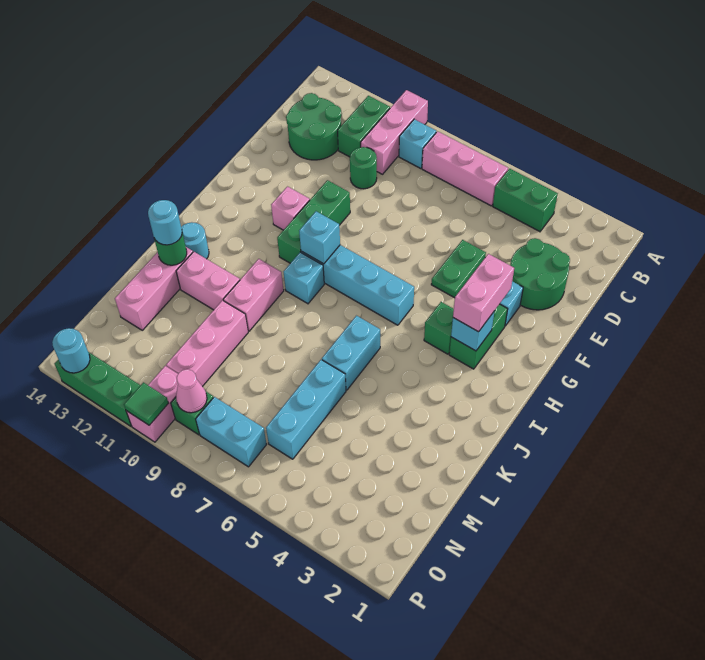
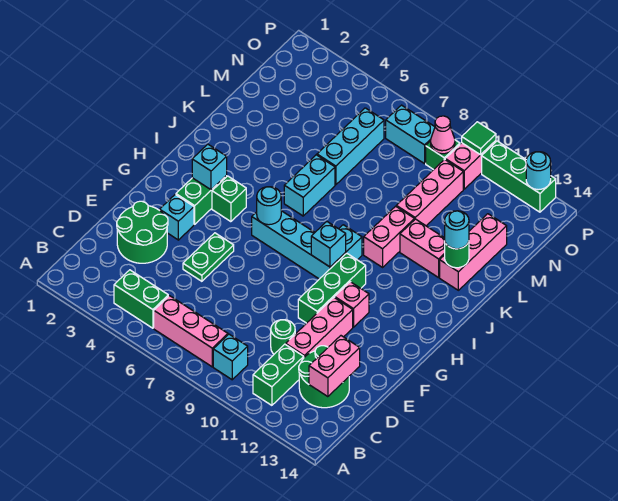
pink brick A10:C10 level 1 -> pink brick D11:F11 level 1
pink brick G3:H3 level 3 -> pink brick C13:D13 level 2
cyan round brick J13 level 1 -> cyan round brick H6 level 2

